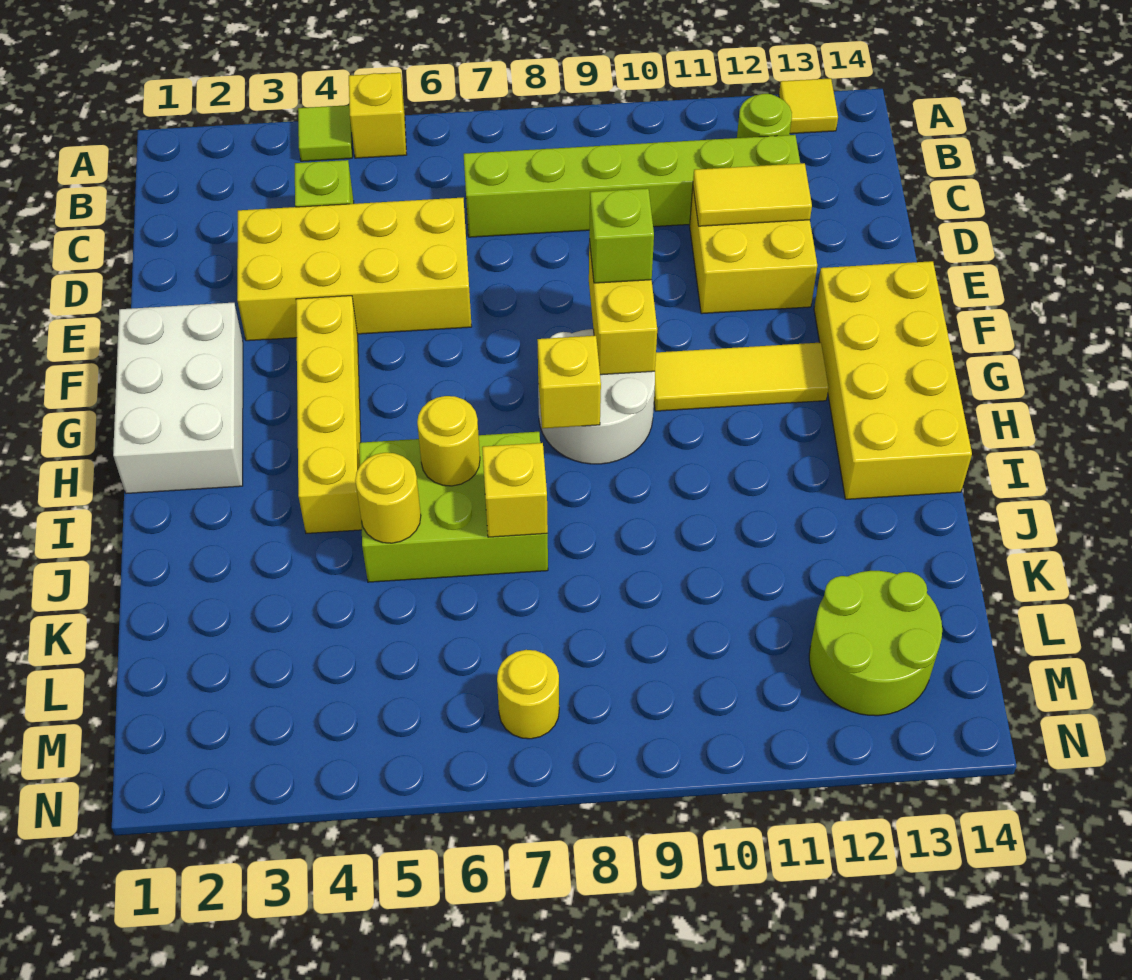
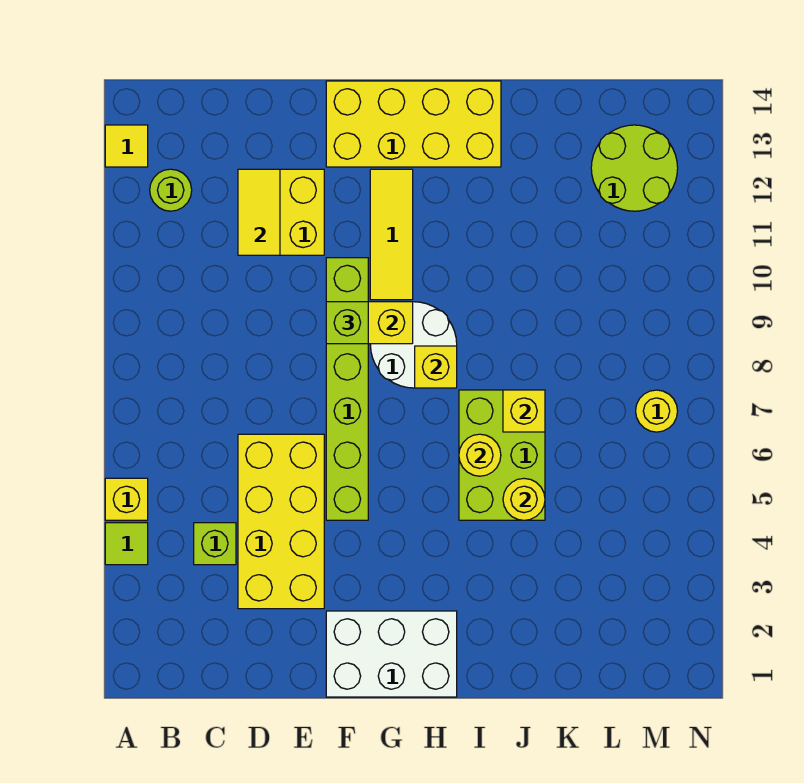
lime brick C7:C12 level 1 -> lime brick F5:F10 level 1
yellow brick F4:I4 level 1 -> none

